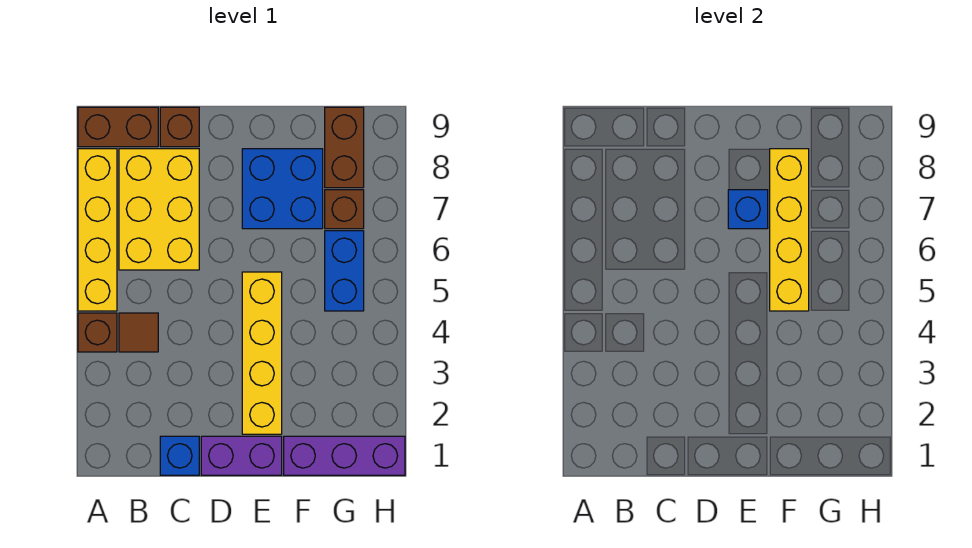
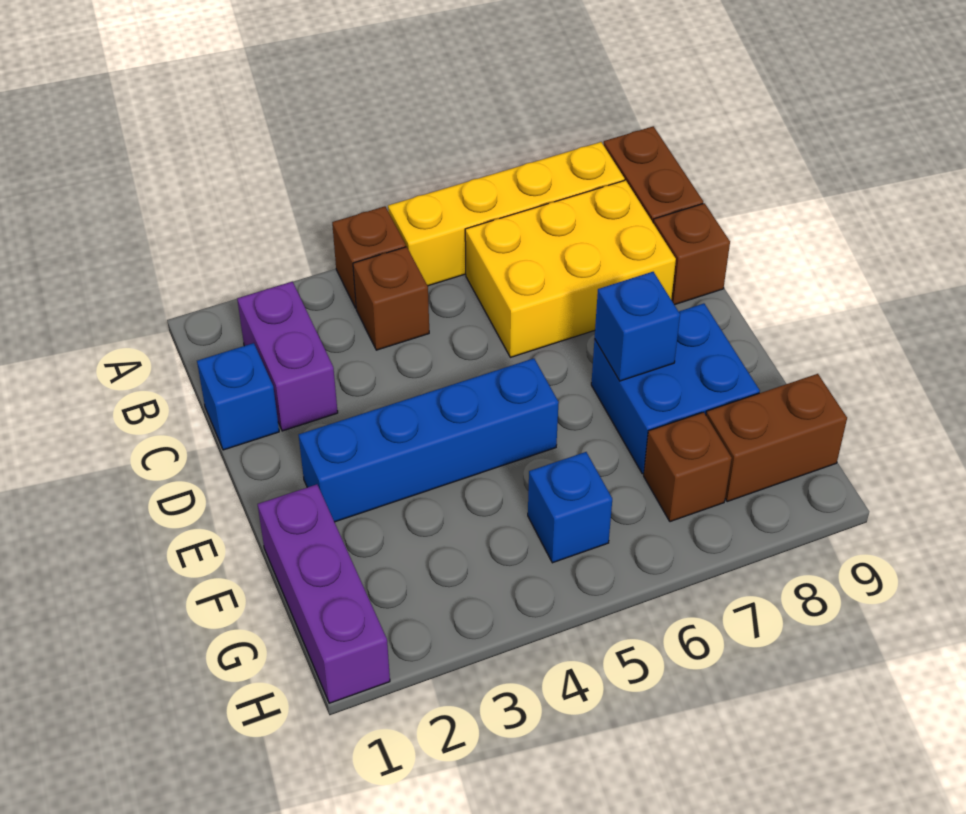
brown tile B4 level 1 -> brown brick B4 level 1
purple brick D1:E1 level 1 -> purple brick B2:C2 level 1
yellow brick E2:E5 level 1 -> blue brick E2:E5 level 1
yellow brick F5:F8 level 2 -> none
blue brick G5:G6 level 1 -> blue brick G5 level 1

